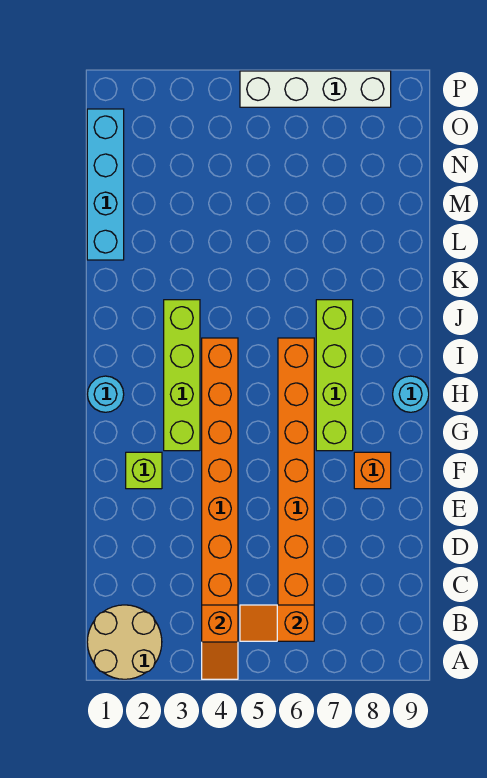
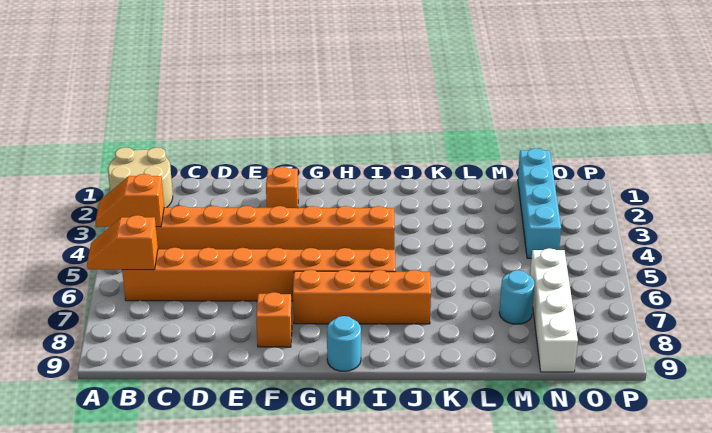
orange slope B5:B6 level 2 top 6 -> orange slope A6:B6 level 2 top B
lime brick F2 level 1 -> orange brick F2 level 1
lime brick G3:J3 level 1 -> none
lime brick G7:J7 level 1 -> orange brick G7:J7 level 1
cyan round brick H1 level 1 -> cyan round brick M7 level 1
cyan brick L1:O1 level 1 -> cyan brick N1:N4 level 1
white brick P5:P8 level 1 -> white brick N6:N9 level 1

